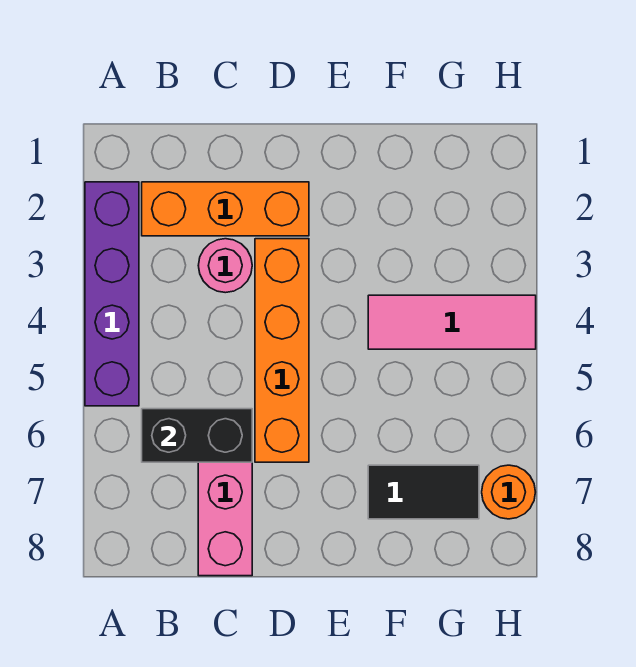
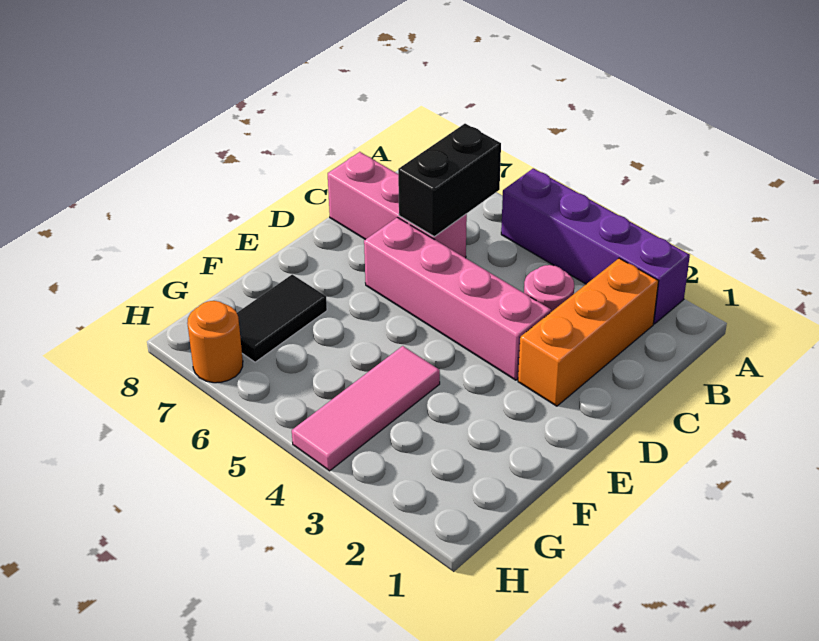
orange brick D3:D6 level 1 -> pink brick D3:D6 level 1

